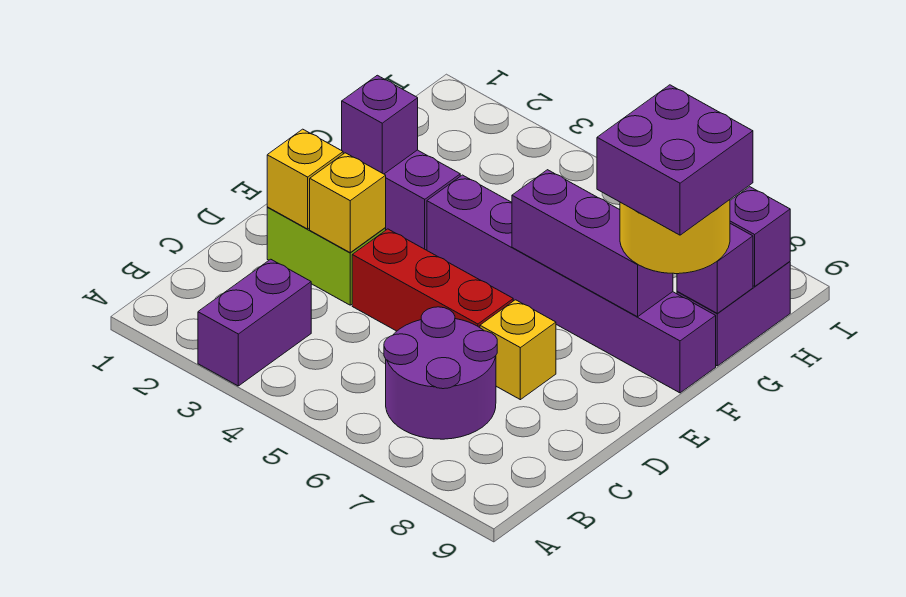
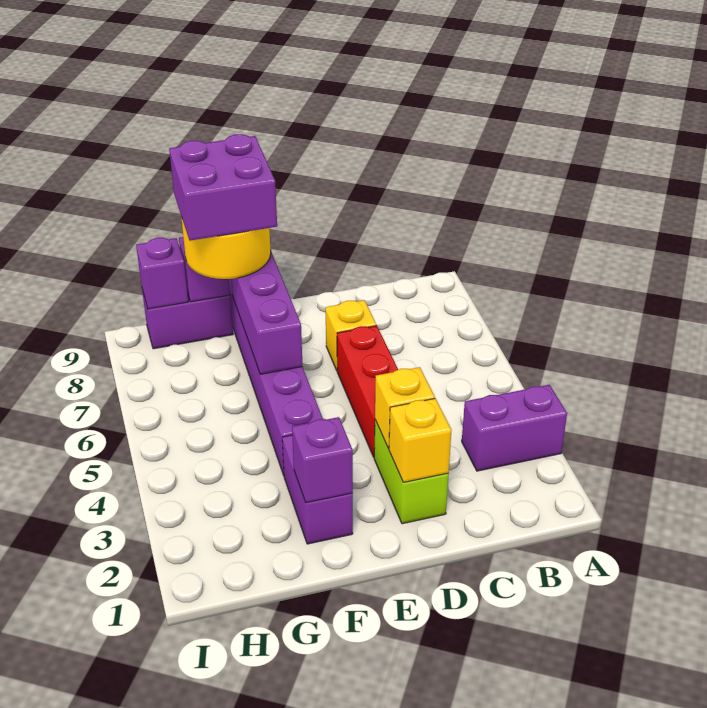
purple round brick B6:C7 level 1 -> none

